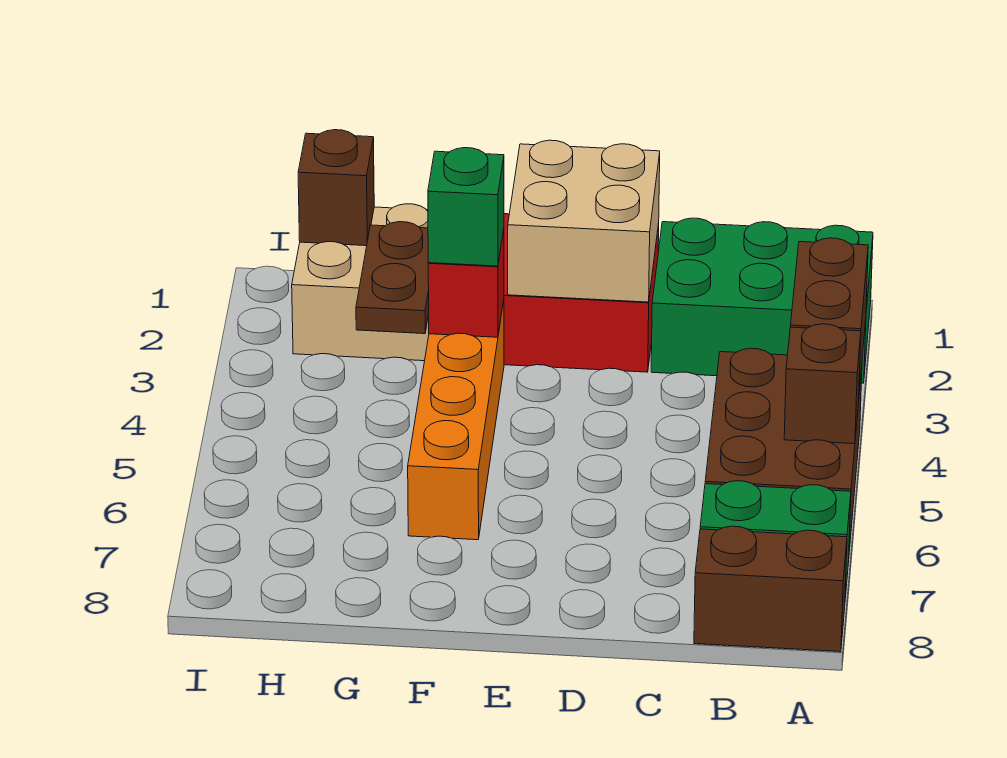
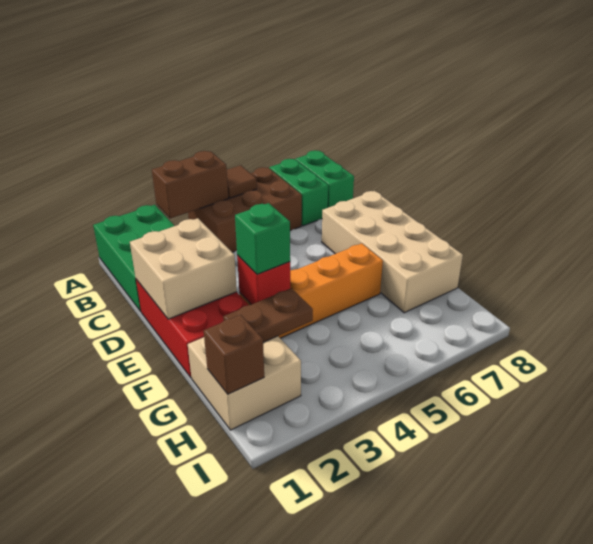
brown brick A5 level 2 -> brown tile A5 level 2
brown brick A8:B8 level 1 -> green brick A8:B8 level 1
none -> tan brick D7:G8 level 1

